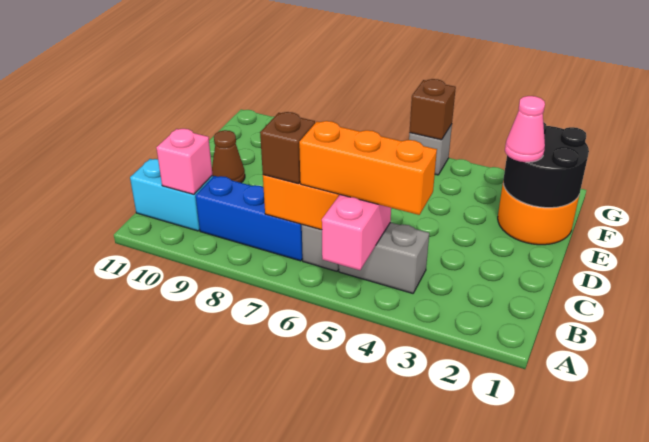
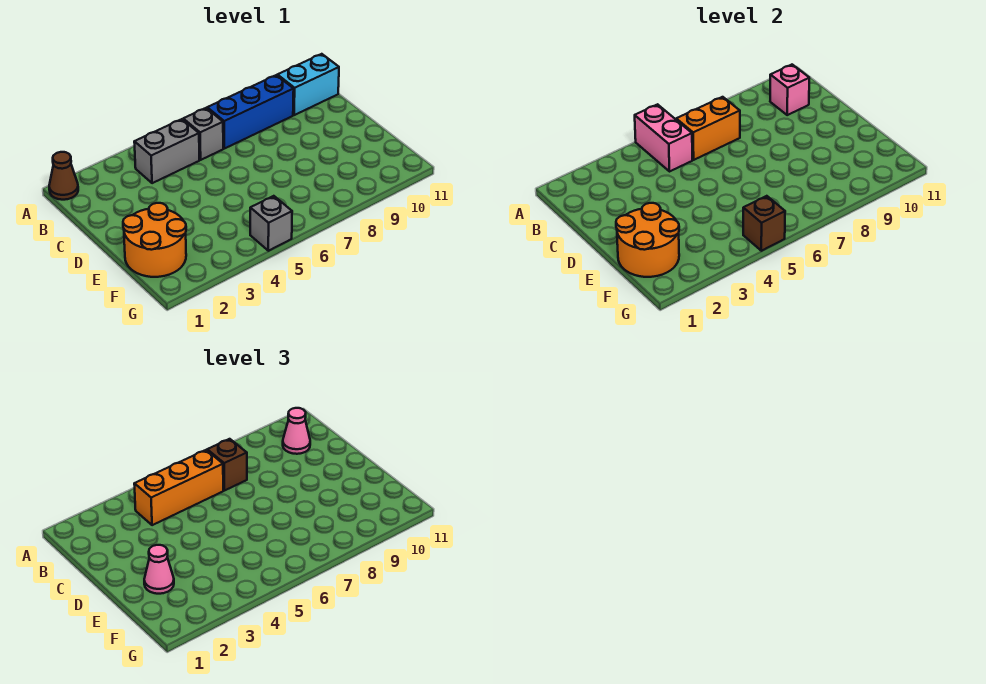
none -> pink cone B10 level 3
brown cone D10 level 1 -> brown cone A1 level 1
black round brick E1:F2 level 2 -> orange round brick E1:F2 level 2

